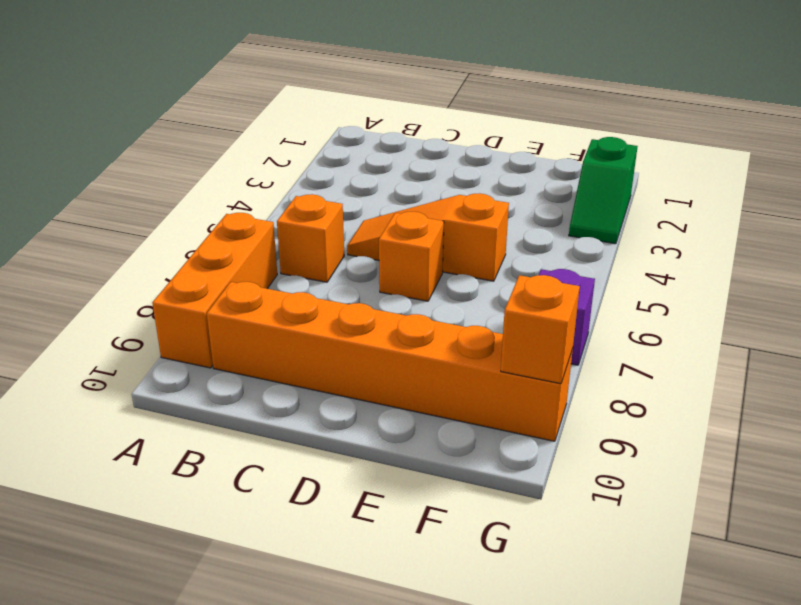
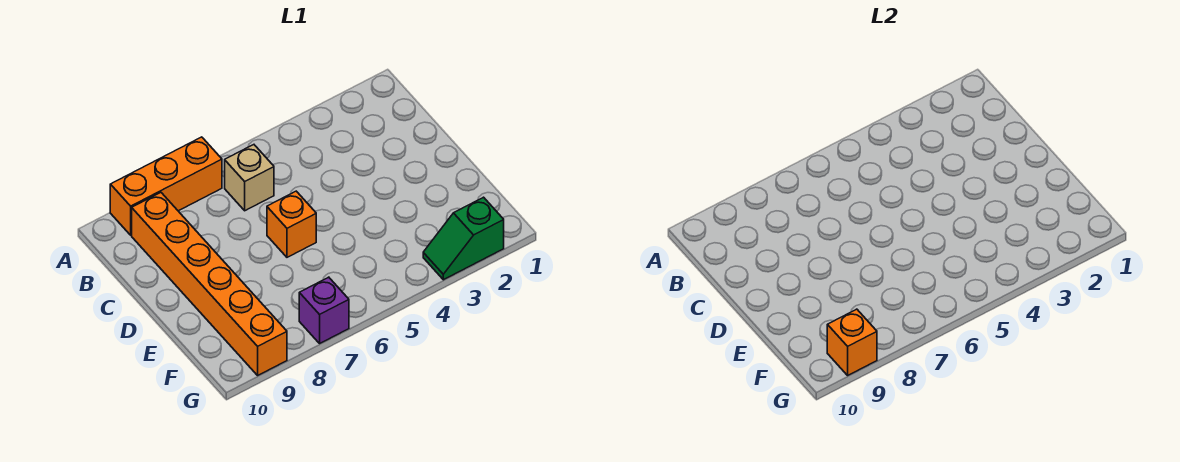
orange brick B6 level 1 -> tan brick B6 level 1
orange slope C5:E5 level 1 top E -> none

